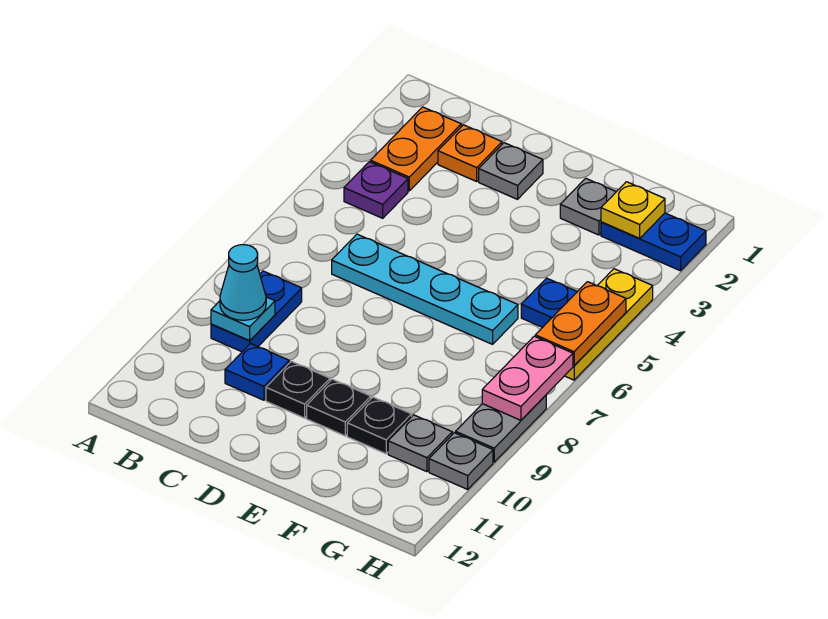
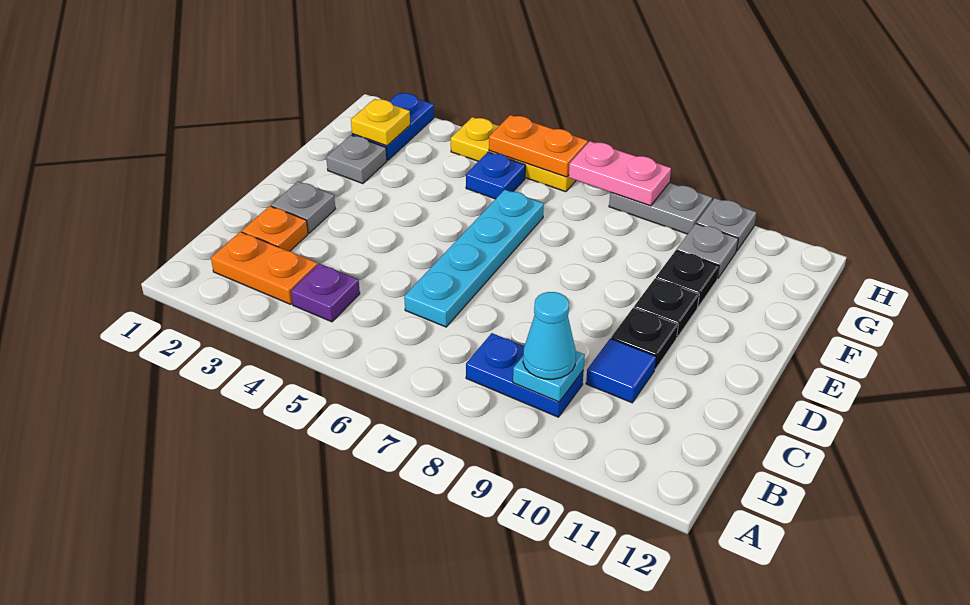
blue plate C10 level 1 -> blue tile C10 level 1

